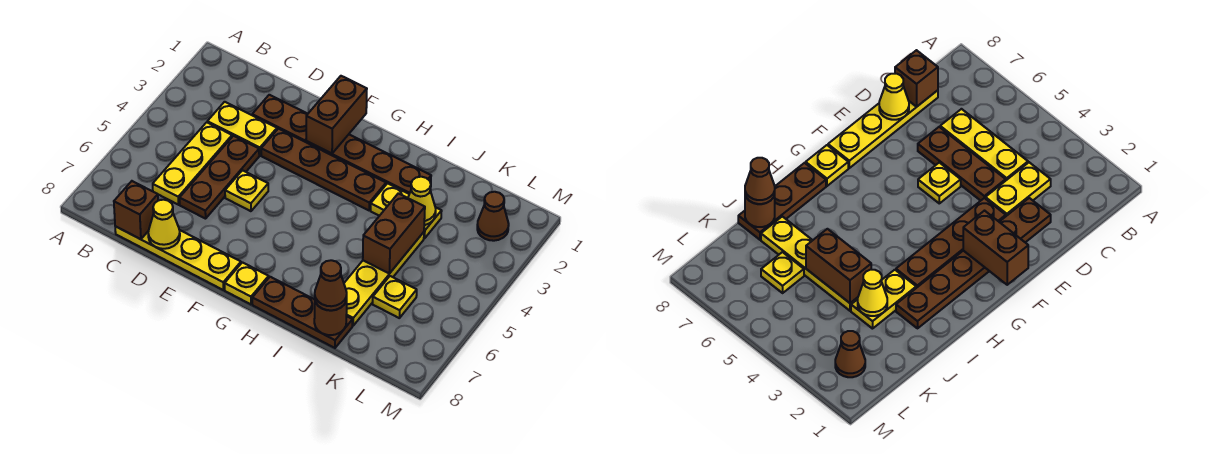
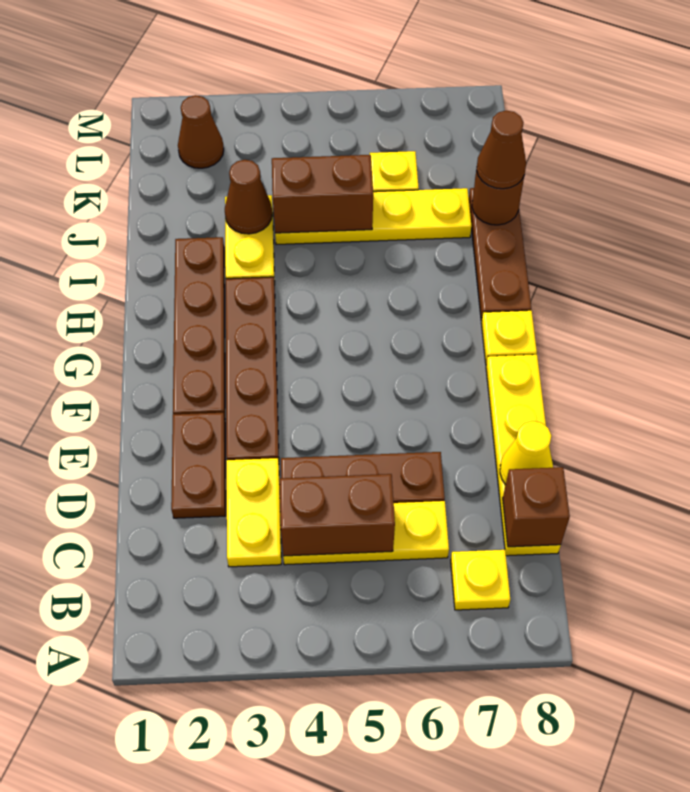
yellow plate E5 level 1 -> yellow plate B7 level 1
brown brick F1:F2 level 2 -> brown brick C4:C5 level 2
yellow cone J3 level 2 -> brown cone J3 level 2

